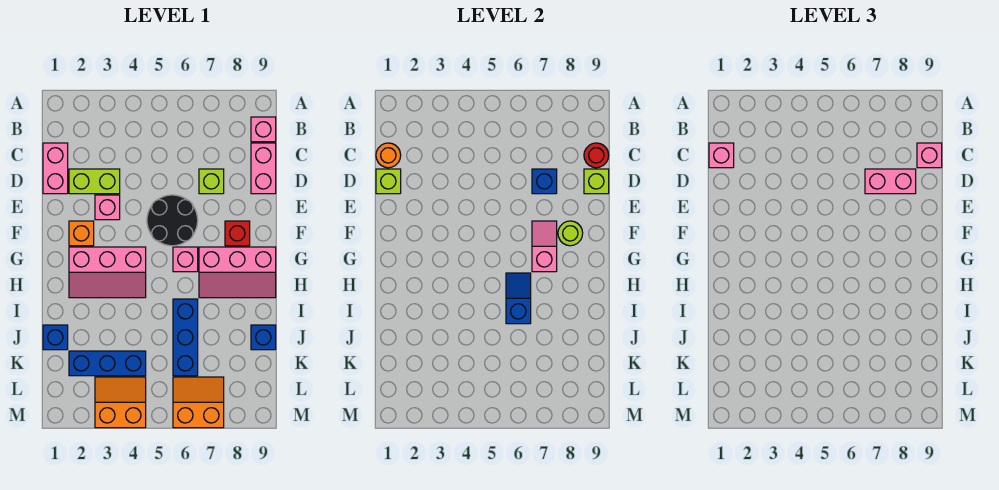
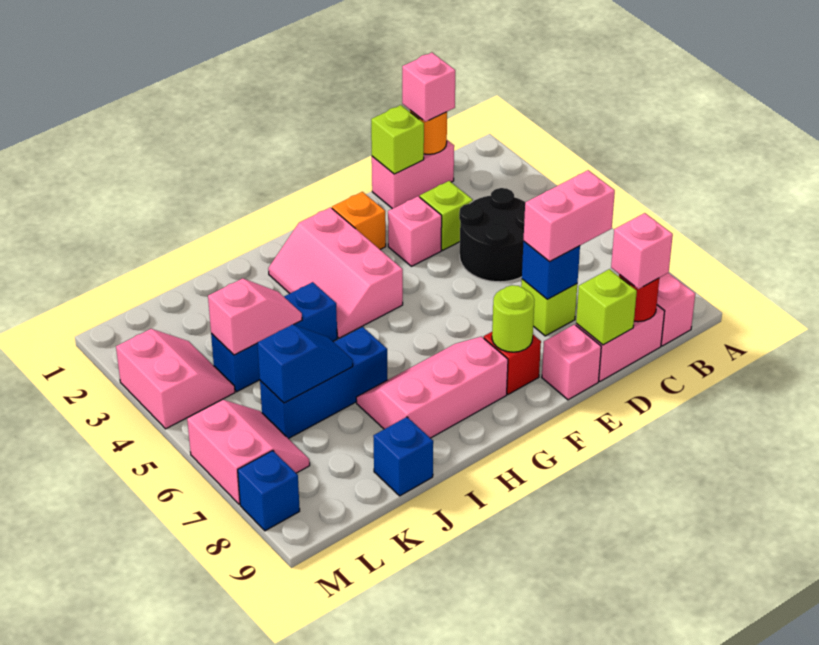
lime brick D2:D3 level 1 -> lime brick D3 level 1
pink brick D7:D8 level 3 -> pink brick C7:D7 level 3
black round brick E5:F6 level 1 -> black round brick C4:D5 level 1
pink slope F7:G7 level 2 top G -> pink slope J4:K4 level 2 top K
pink brick G6 level 1 -> pink brick E9 level 1
pink slope G7:H9 level 1 top G -> pink slope G7:I8 level 1 top 8
blue slope H6:I6 level 2 top I -> blue slope J6:K6 level 2 top K
blue brick J1 level 1 -> blue brick M8 level 1
blue brick K2:K4 level 1 -> blue brick I4:K4 level 1
orange slope L3:M4 level 1 top M -> pink slope L3:M4 level 1 top M
orange slope L6:M7 level 1 top M -> pink slope L6:M7 level 1 top M

